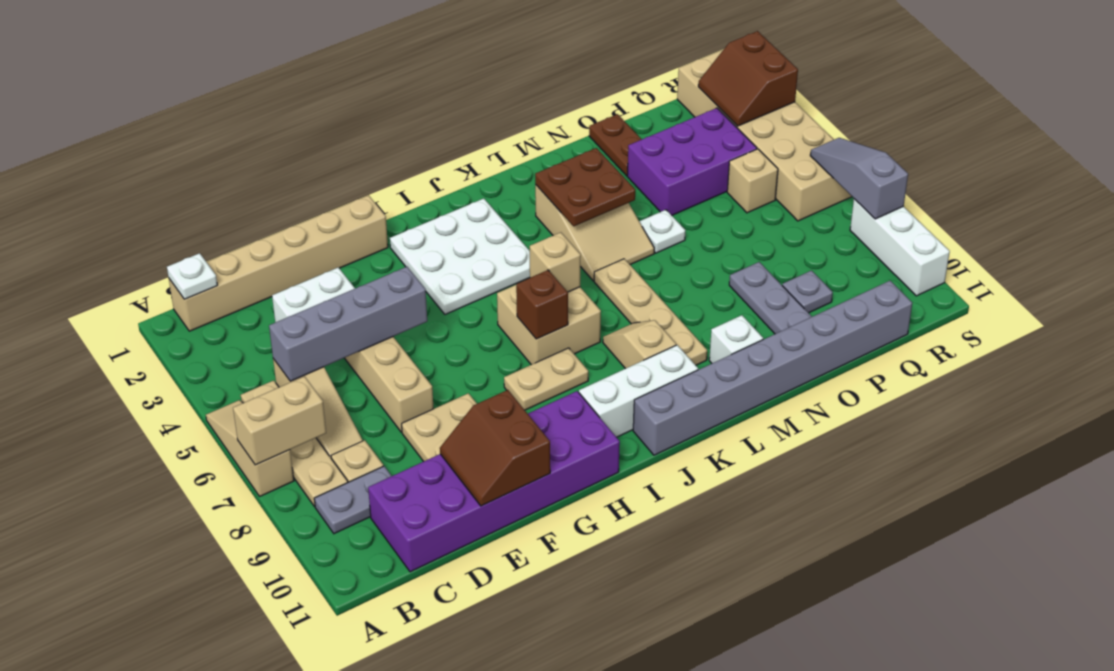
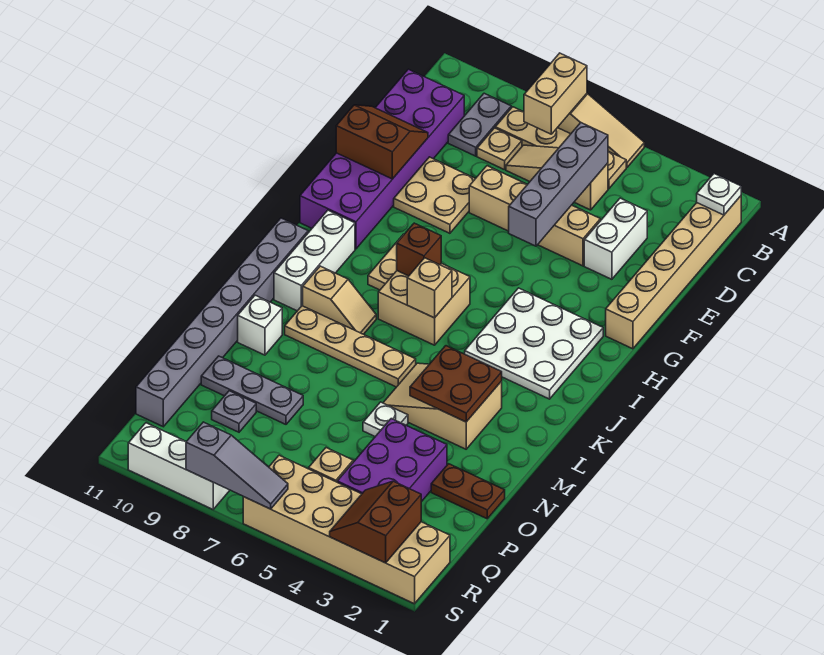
brown slope R2:S3 level 2 top S -> brown slope R2:S3 level 2 top 2

